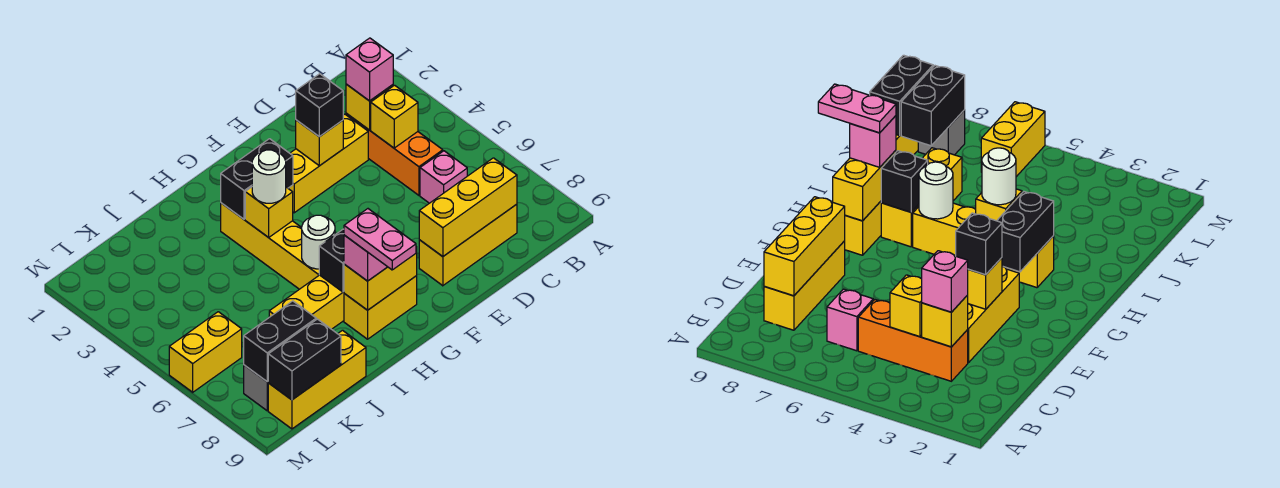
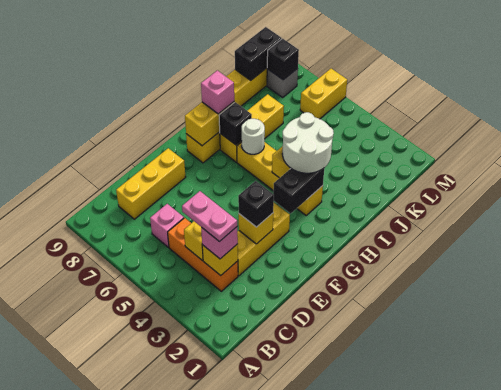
yellow brick C8:E8 level 2 -> none
white round brick H4 level 3 -> white round brick H3:I4 level 3
pink plate H8:H9 level 4 -> pink plate C3:C4 level 4
black brick K8:L8 level 2 -> black brick L8 level 2

